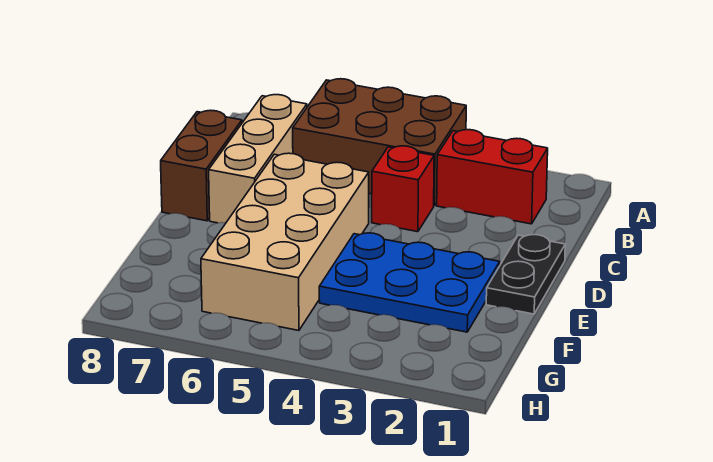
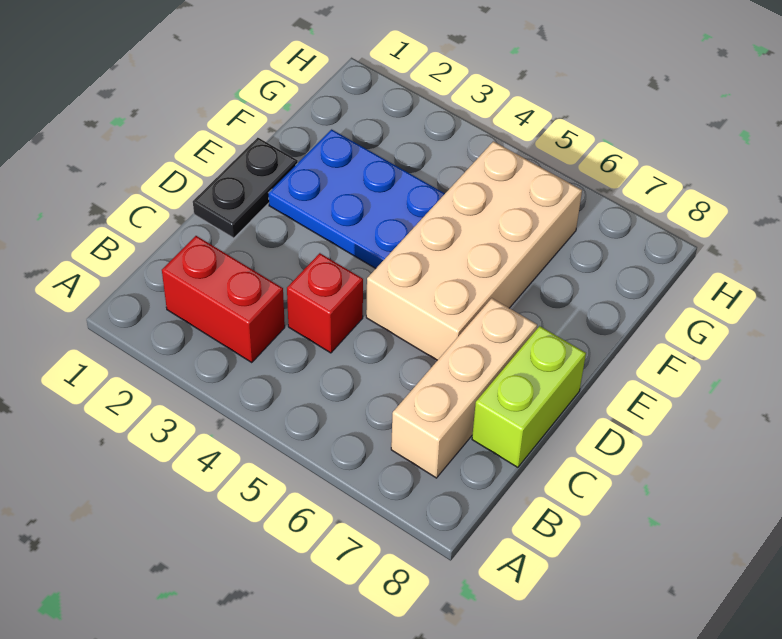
brown brick A4:B6 level 1 -> none
brown brick C8:D8 level 1 -> lime brick C8:D8 level 1

